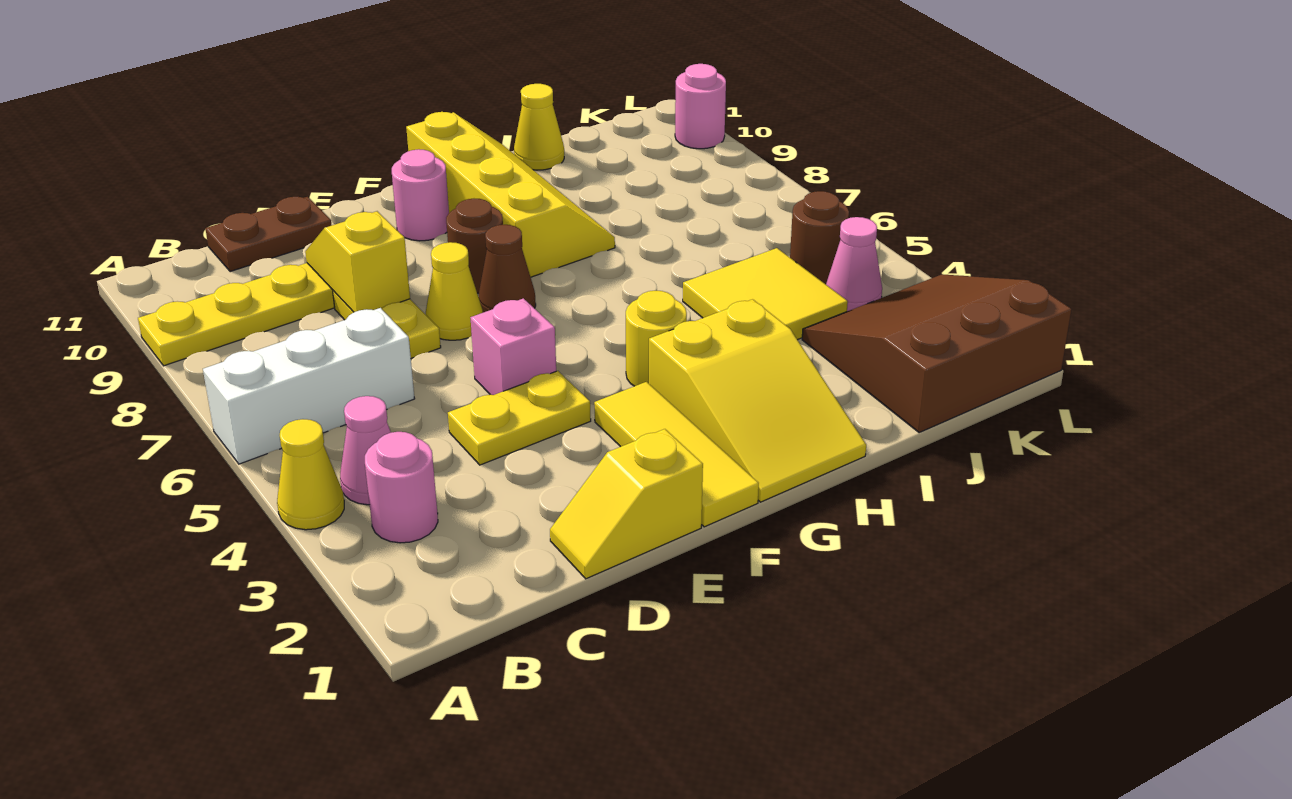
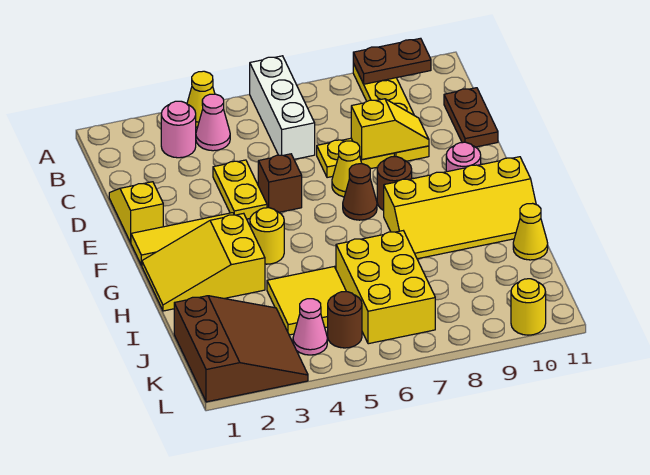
none -> brown plate A9:A10 level 2
pink brick E5 level 1 -> brown brick E5 level 1
none -> yellow brick I6:K7 level 1
pink round brick L10 level 1 -> yellow round brick L10 level 1

